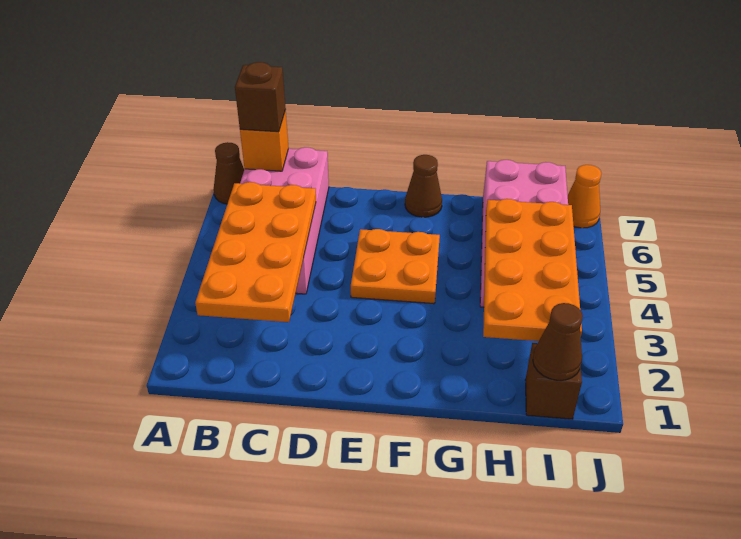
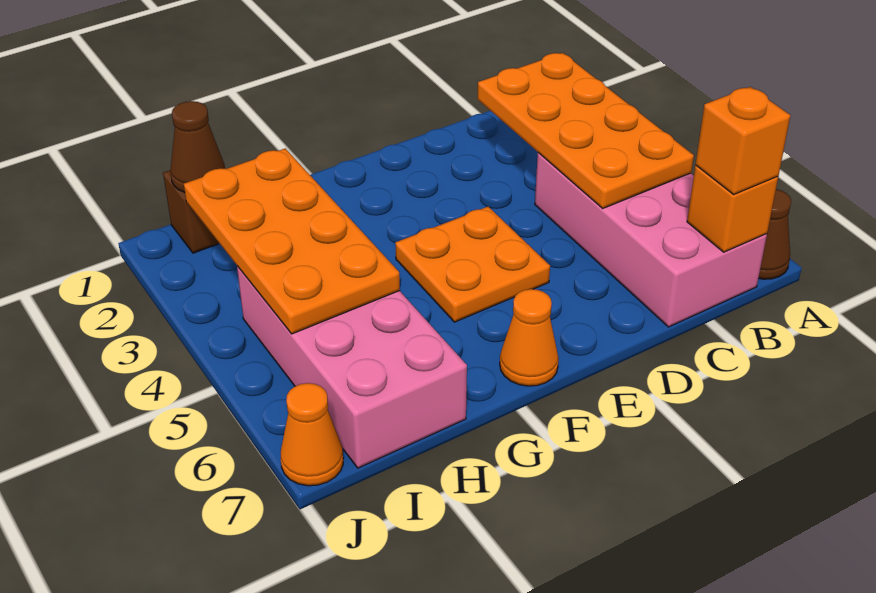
brown brick B7 level 3 -> orange brick B7 level 3
brown cone F7 level 1 -> orange cone F7 level 1

